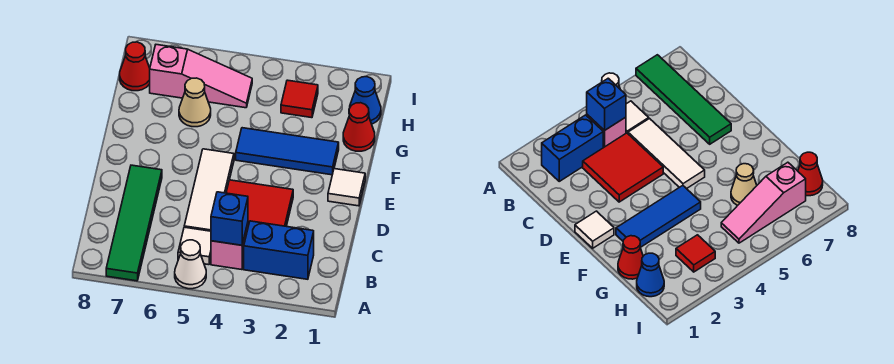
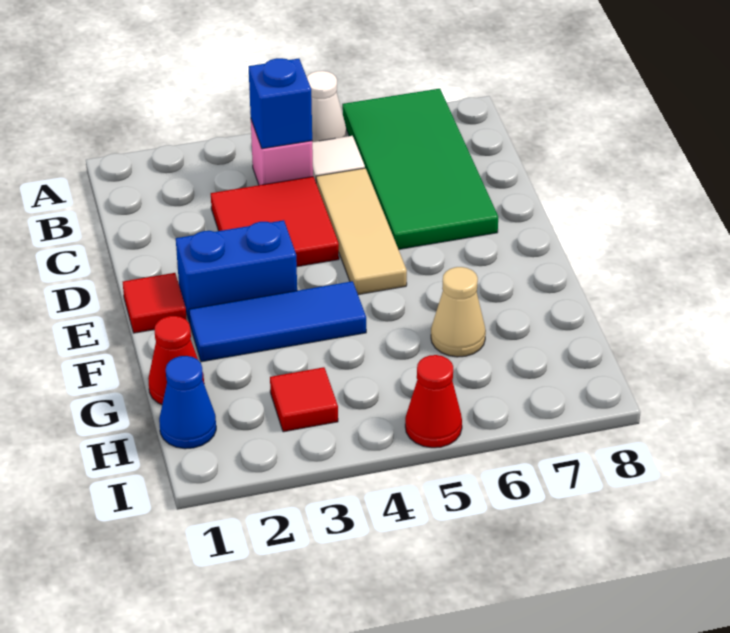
green tile A7:D7 level 1 -> green tile A6:D7 level 1
blue brick B2:B3 level 1 -> blue brick E2:E3 level 1
white tile C5:E5 level 1 -> tan tile C5:E5 level 1
white tile E1 level 1 -> red tile E1 level 1
pink slope H5:H7 level 1 top 7 -> none
red cone H8 level 1 -> red cone I5 level 1

